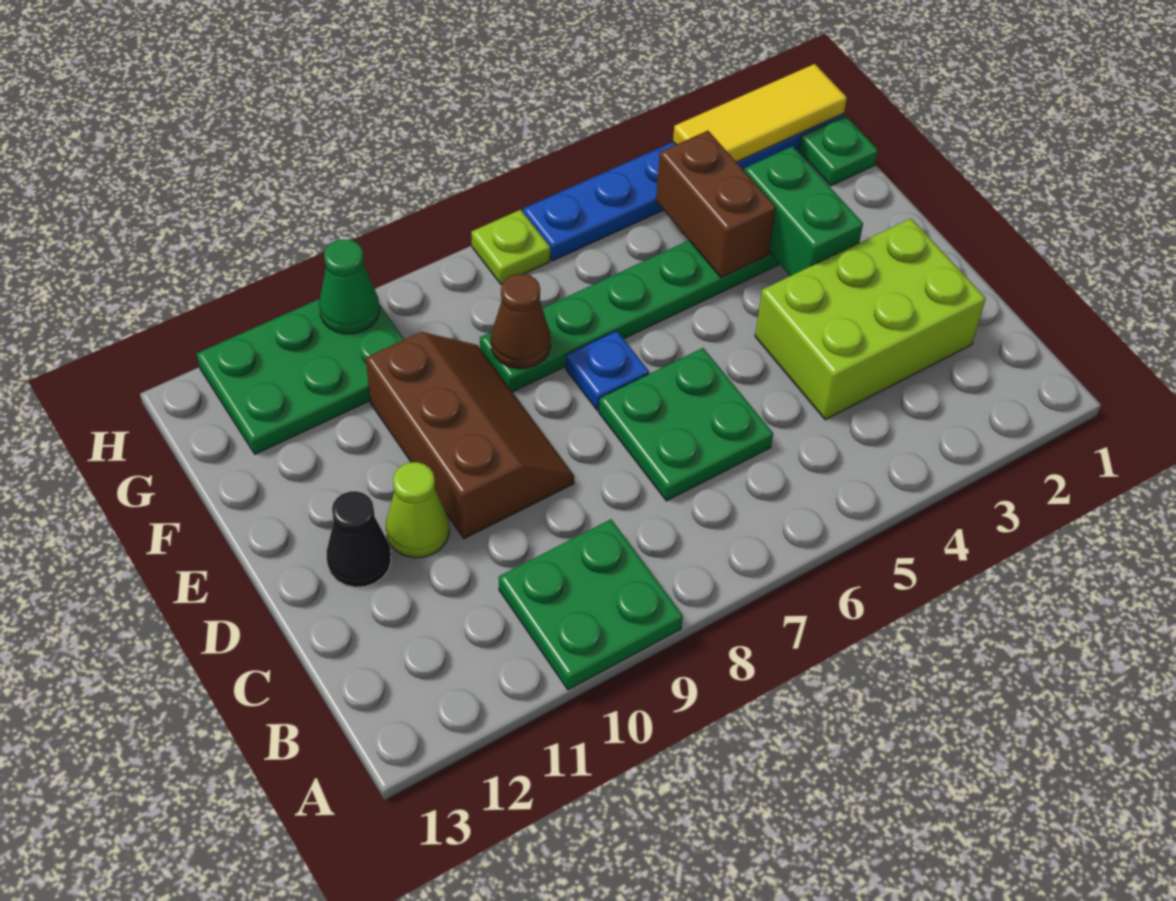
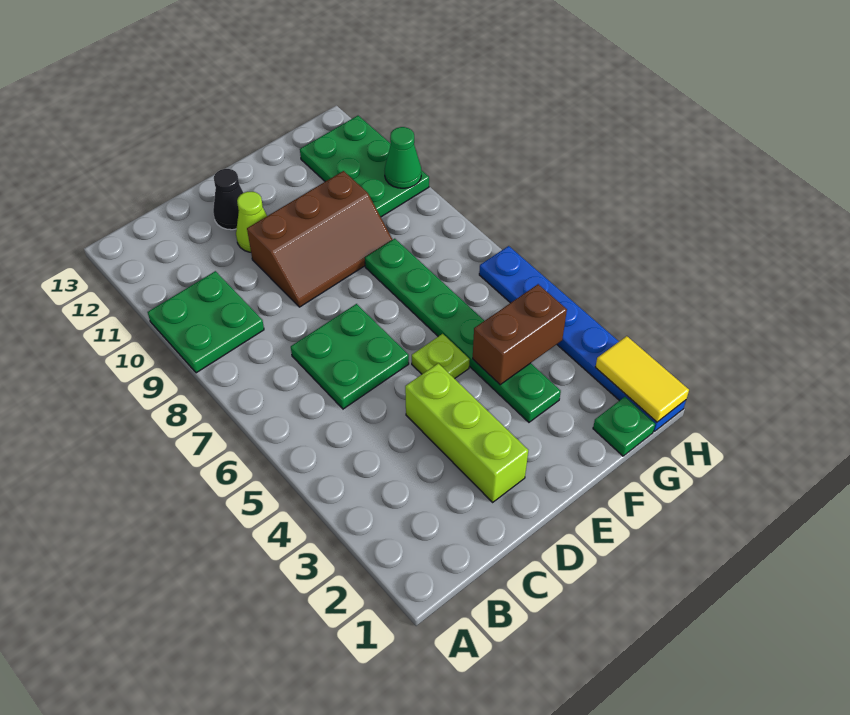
lime brick C2:D4 level 1 -> lime brick D2:D4 level 1
green brick E3:F3 level 2 -> none
blue plate E7 level 1 -> none
brown cone F8 level 2 -> none
yellow tile H1:H3 level 2 -> yellow tile H1:H2 level 2
lime plate H7 level 1 -> lime plate E5 level 1

